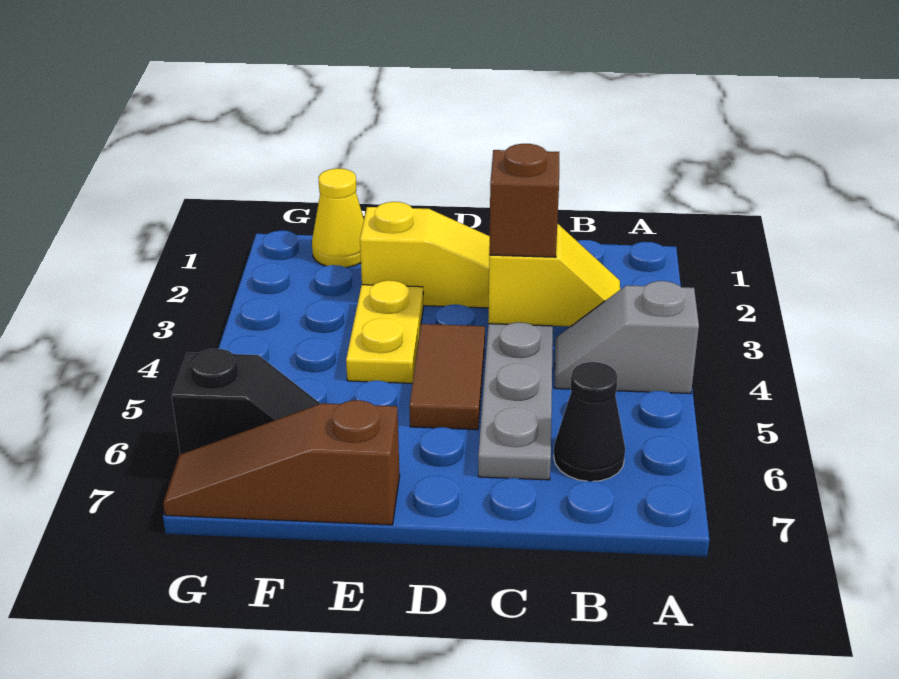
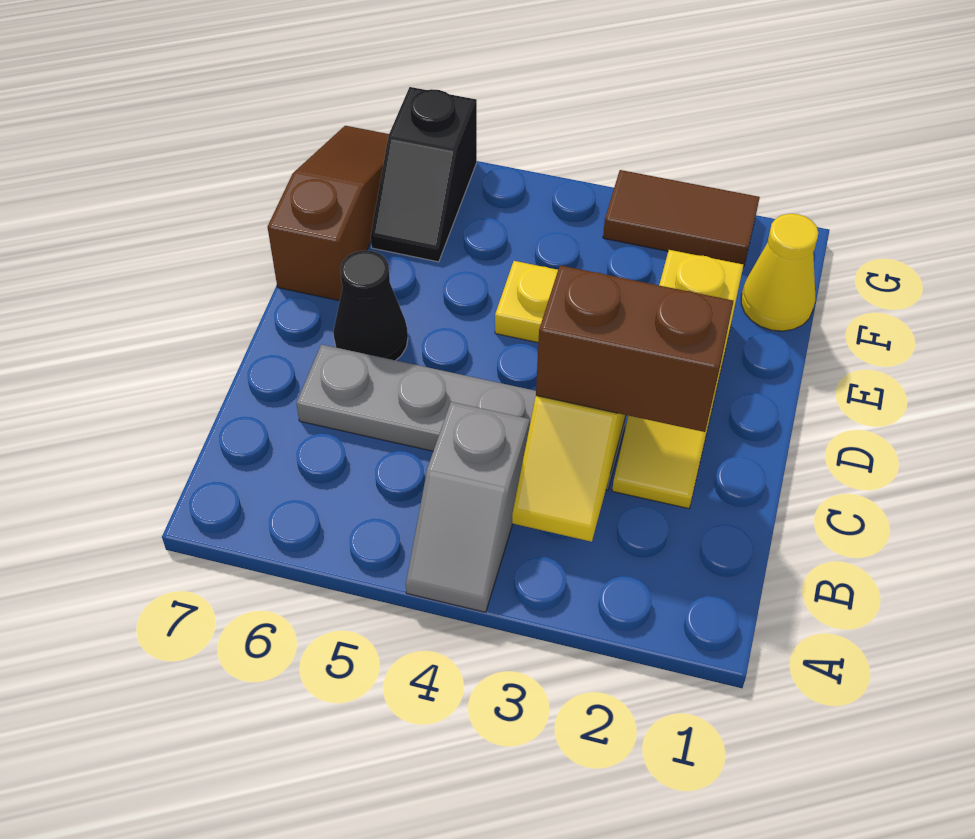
grey slope A4:B4 level 1 top A -> grey slope A4:B4 level 1 top B
black cone B6 level 1 -> black cone D6 level 1
brown brick C3 level 3 -> brown brick C2:C3 level 3
brown tile D4:D5 level 1 -> brown tile G2:G3 level 1

